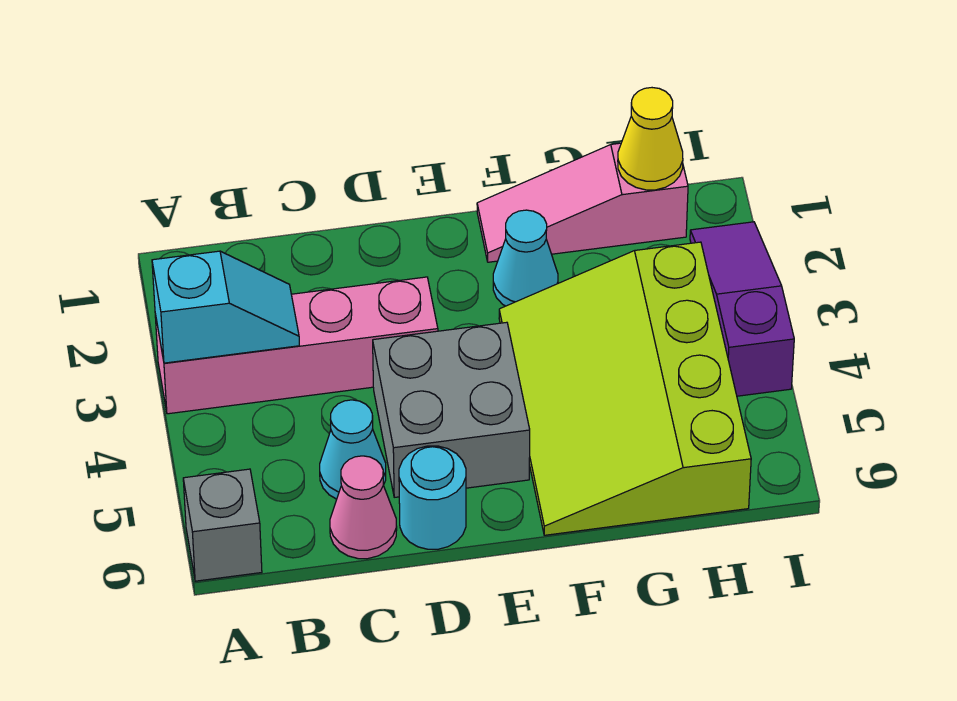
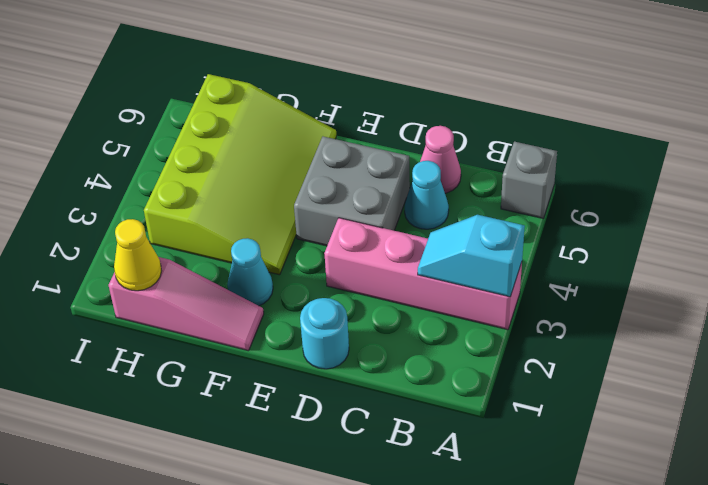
cyan round brick D6 level 1 -> cyan round brick D1 level 1
purple slope I2:I4 level 1 top 4 -> none

